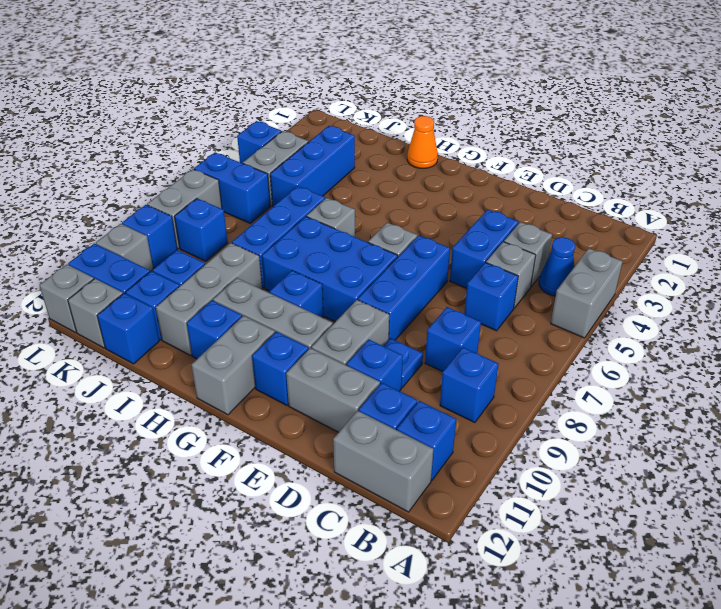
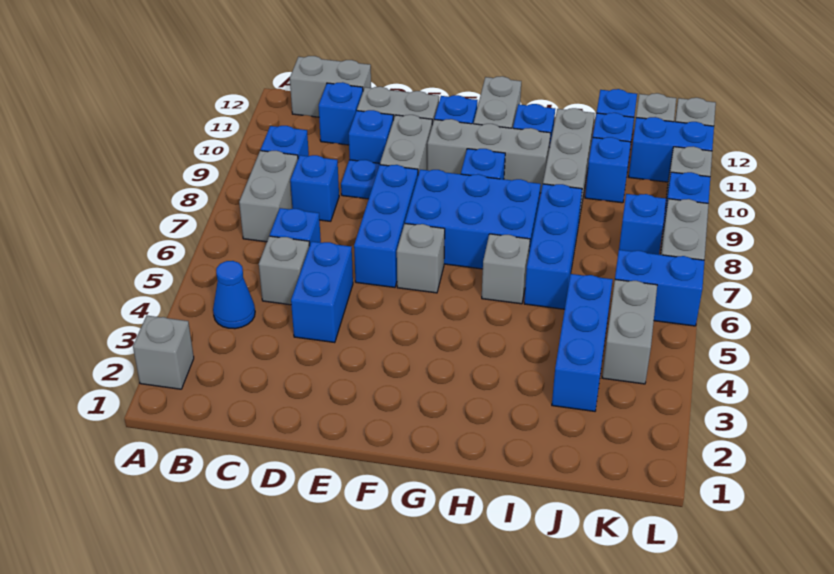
grey brick A4:A5 level 1 -> grey brick B7:B8 level 1
blue brick B11 level 1 -> none
grey brick C4 level 1 -> grey brick A2 level 1
orange cone H1 level 1 -> none
blue brick L4 level 1 -> none

